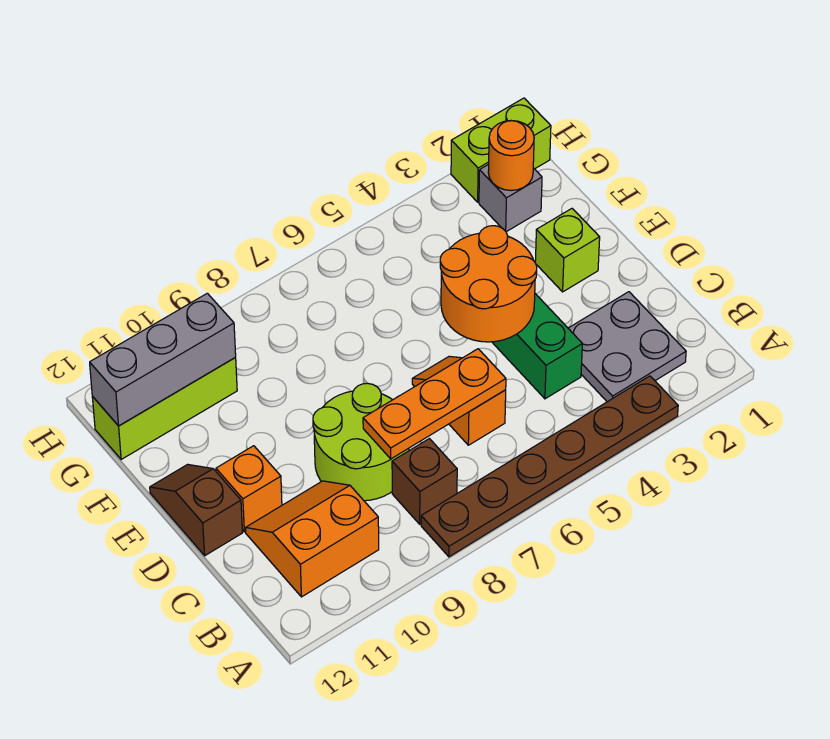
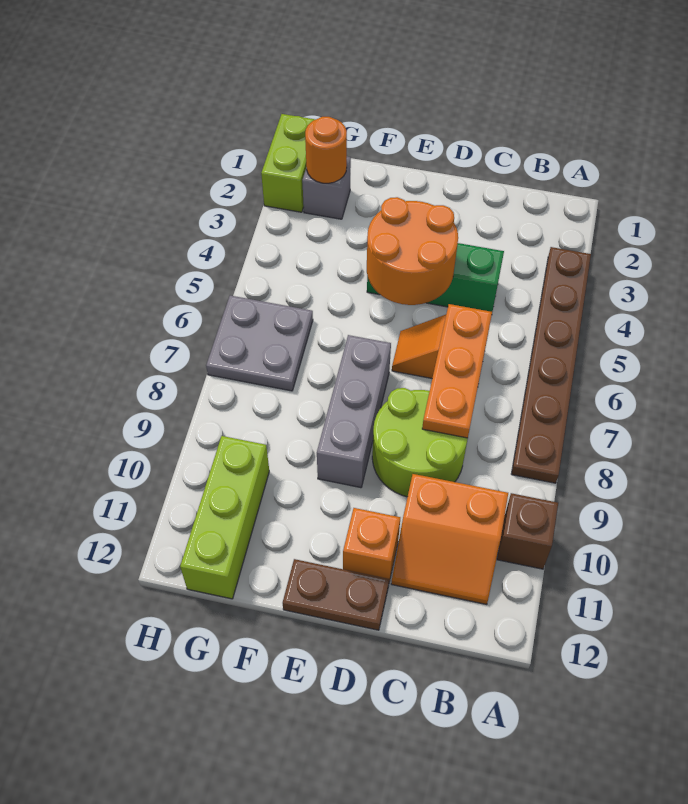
grey plate B2:C3 level 1 -> grey plate G6:H7 level 1
brown brick B8 level 1 -> brown brick A10 level 1
orange slope B10:C11 level 1 top B -> orange slope B10:C11 level 1 top 10
brown slope D12:E12 level 1 top D -> brown plate D12:E12 level 1
lime brick E2 level 1 -> none
grey brick G10:G12 level 2 -> grey brick E7:E9 level 1

